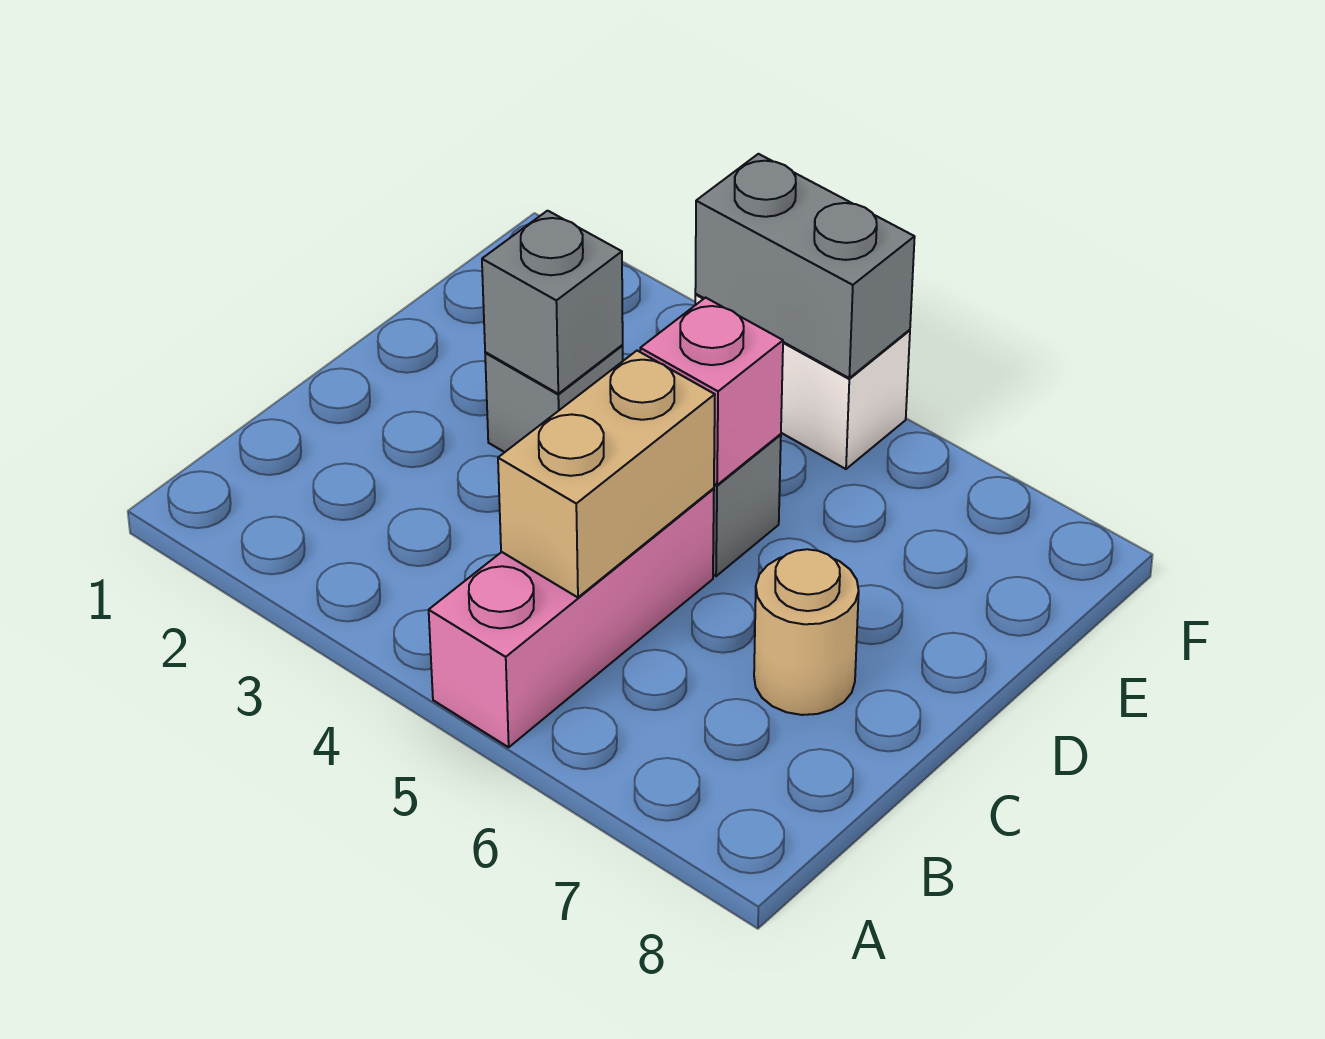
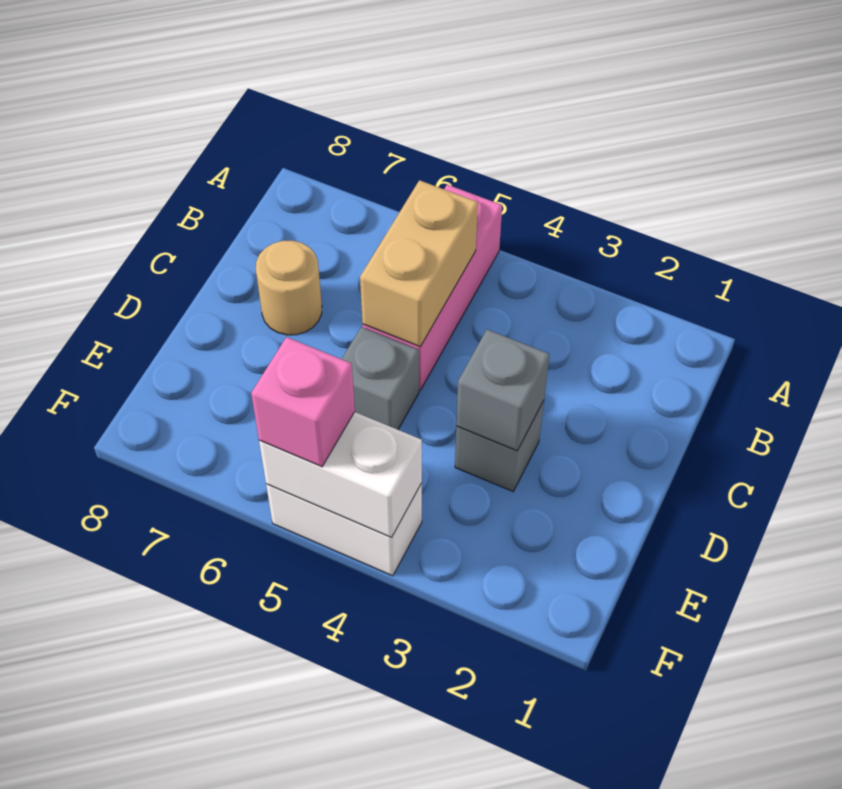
pink brick D5 level 2 -> pink brick F5 level 3
grey brick F4:F5 level 2 -> white brick F4:F5 level 2

